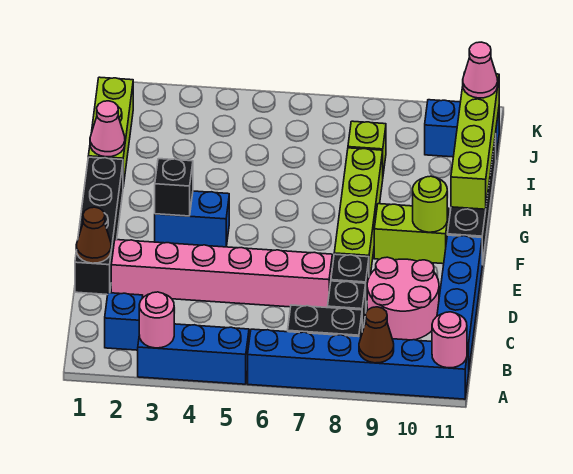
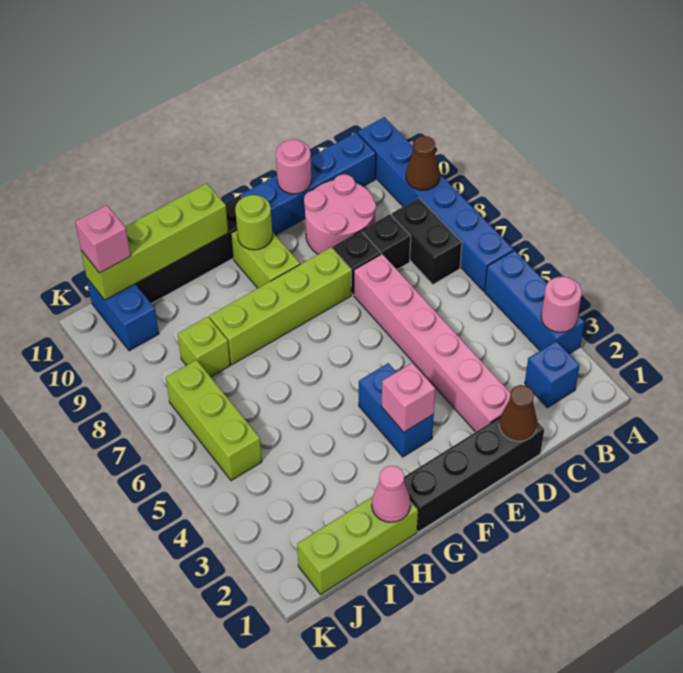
pink round brick A11 level 2 -> pink round brick D11 level 2
black brick F3 level 2 -> pink brick F3 level 2
none -> lime brick J5:J7 level 1
pink cone J11 level 3 -> pink brick J11 level 3

